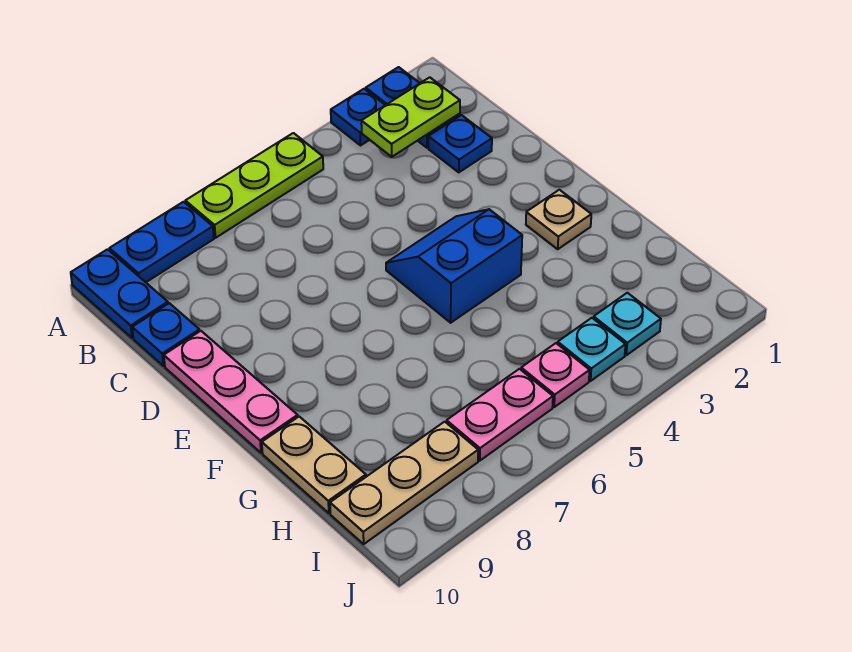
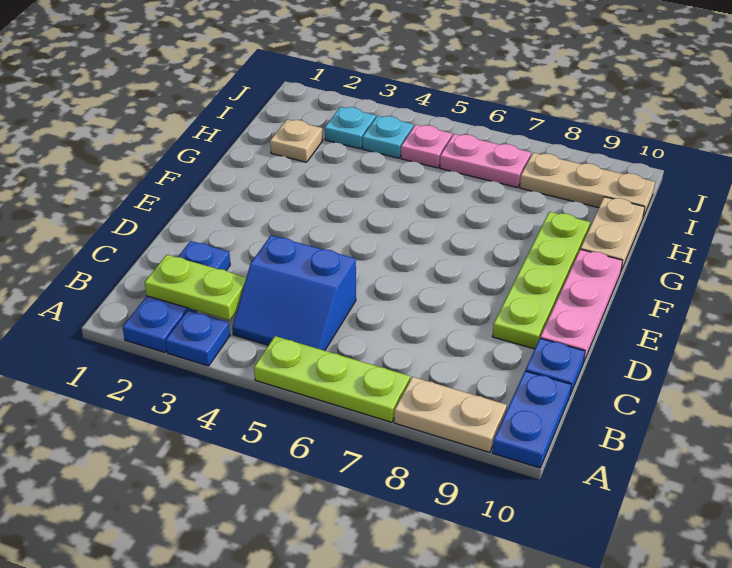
blue plate A8:A9 level 1 -> tan plate A8:A9 level 1
none -> lime plate D9:G9 level 1
blue slope E4:F5 level 1 top F -> blue slope B4:C5 level 1 top C
tan plate F2 level 1 -> tan plate H2 level 1

